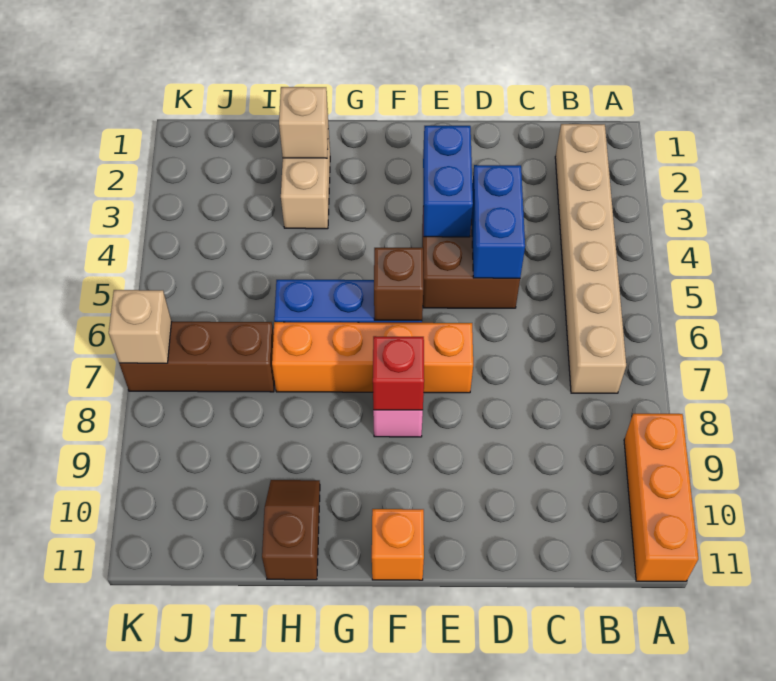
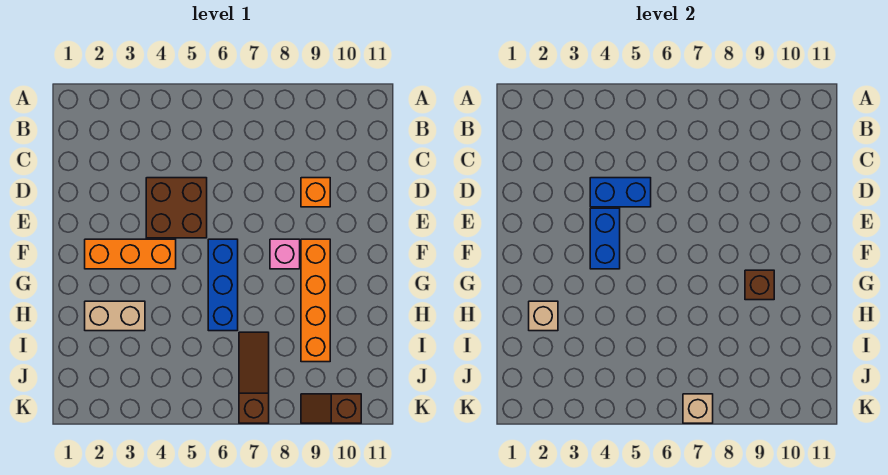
orange brick A9:A11 level 1 -> orange brick F2:F4 level 1
tan brick B2:B7 level 1 -> none
blue brick E3:E4 level 2 -> blue brick E4:F4 level 2
orange brick E7:H7 level 1 -> orange brick F9:I9 level 1
brown brick F6 level 2 -> brown brick G9 level 2
red brick F8 level 2 -> none
orange brick F11 level 1 -> orange brick D9 level 1
brown slope H10:H11 level 1 top 11 -> brown slope K9:K10 level 1 top 10
brown brick I7:K7 level 1 -> brown slope I7:K7 level 1 top K

